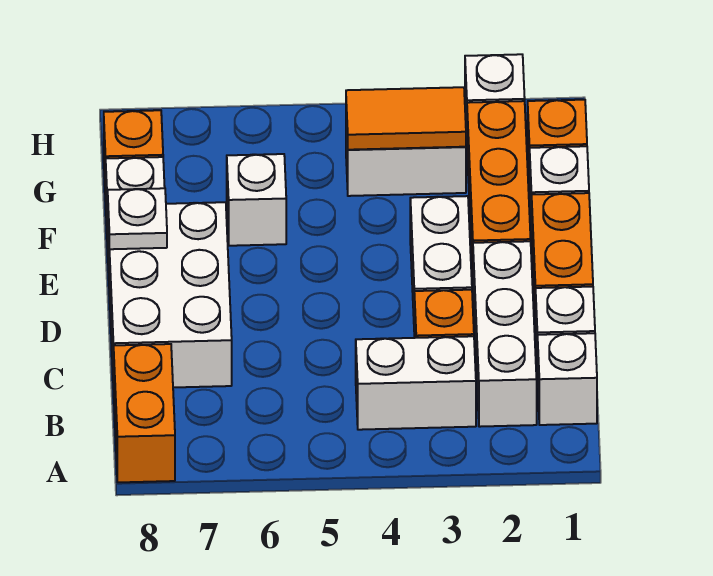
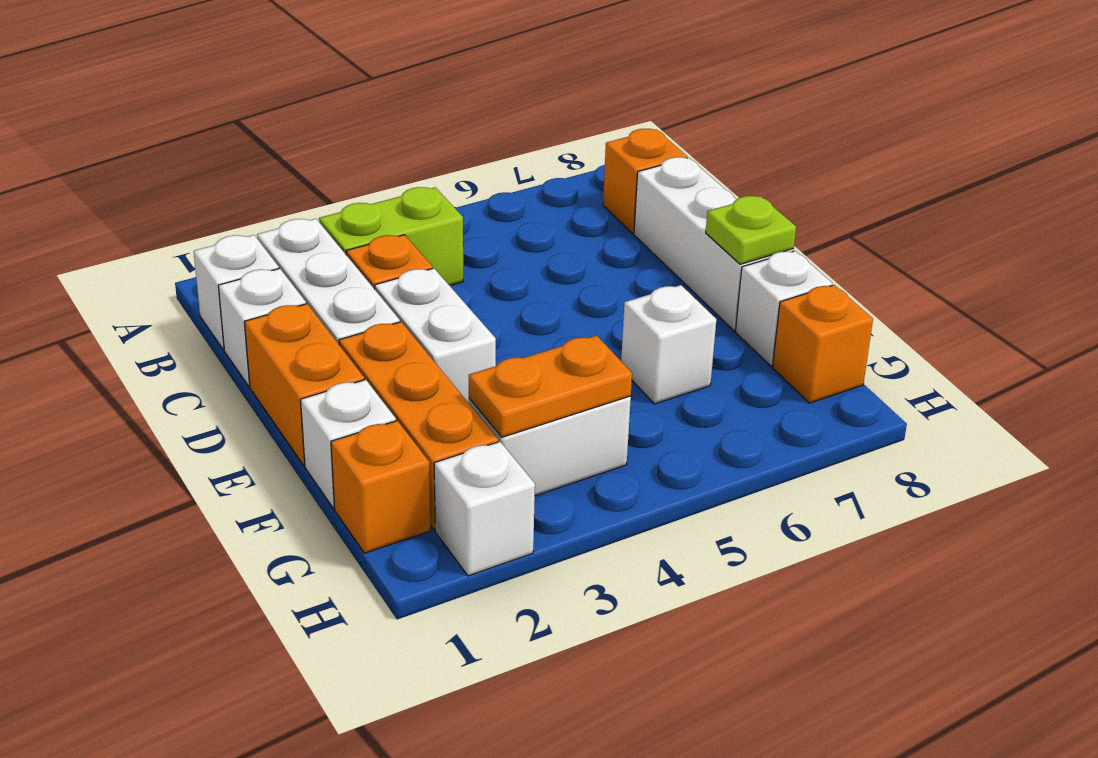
orange brick A8:B8 level 1 -> orange brick B8 level 1
white brick B3:B4 level 1 -> lime brick B3:B4 level 1
white brick C7:E8 level 1 -> white brick C8:E8 level 1
white plate E8 level 2 -> lime plate E8 level 2
orange tile G3:G4 level 2 -> orange plate G3:G4 level 2

